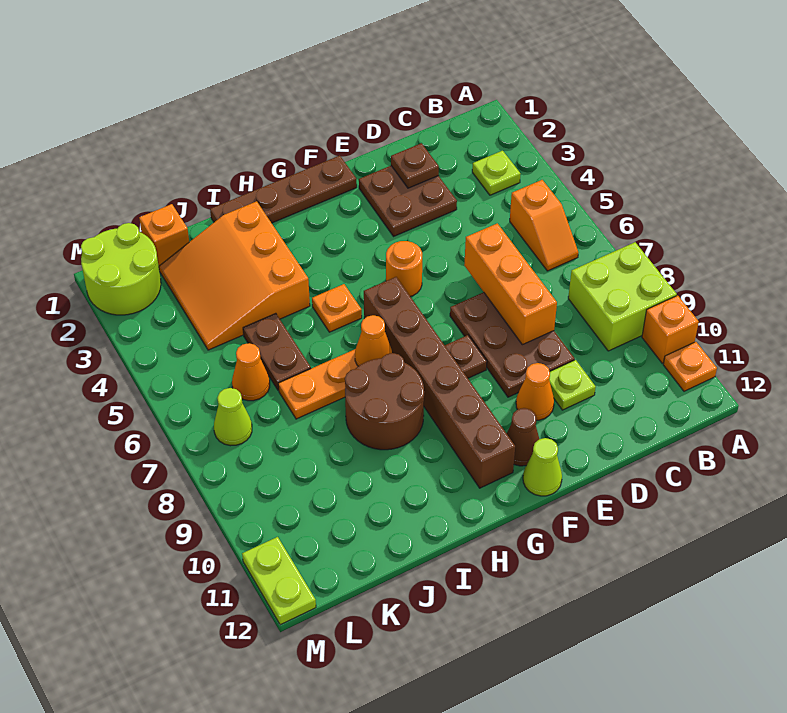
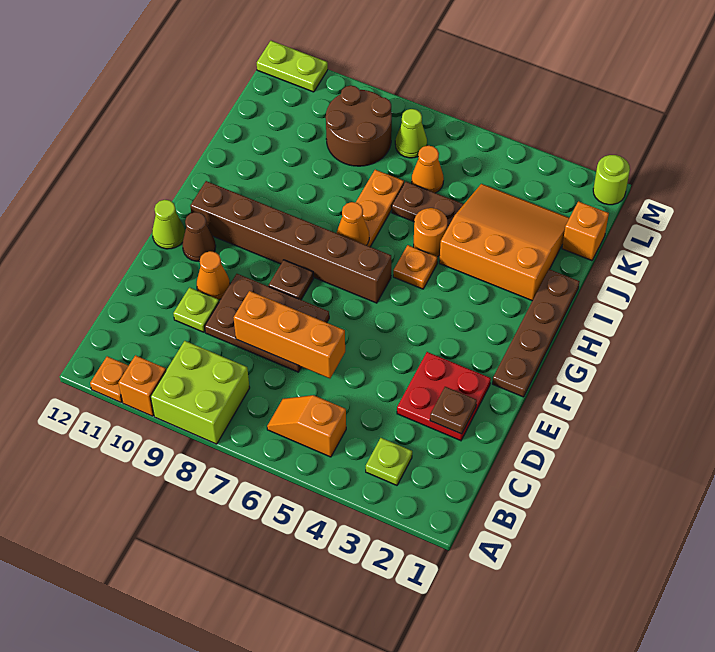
brown plate D2:E3 level 1 -> red plate D2:E3 level 1
orange round brick F5 level 1 -> orange round brick I5 level 1
brown round brick H8:I9 level 1 -> brown round brick K8:L9 level 1
lime round brick L1:M2 level 1 -> lime round brick M1 level 1

